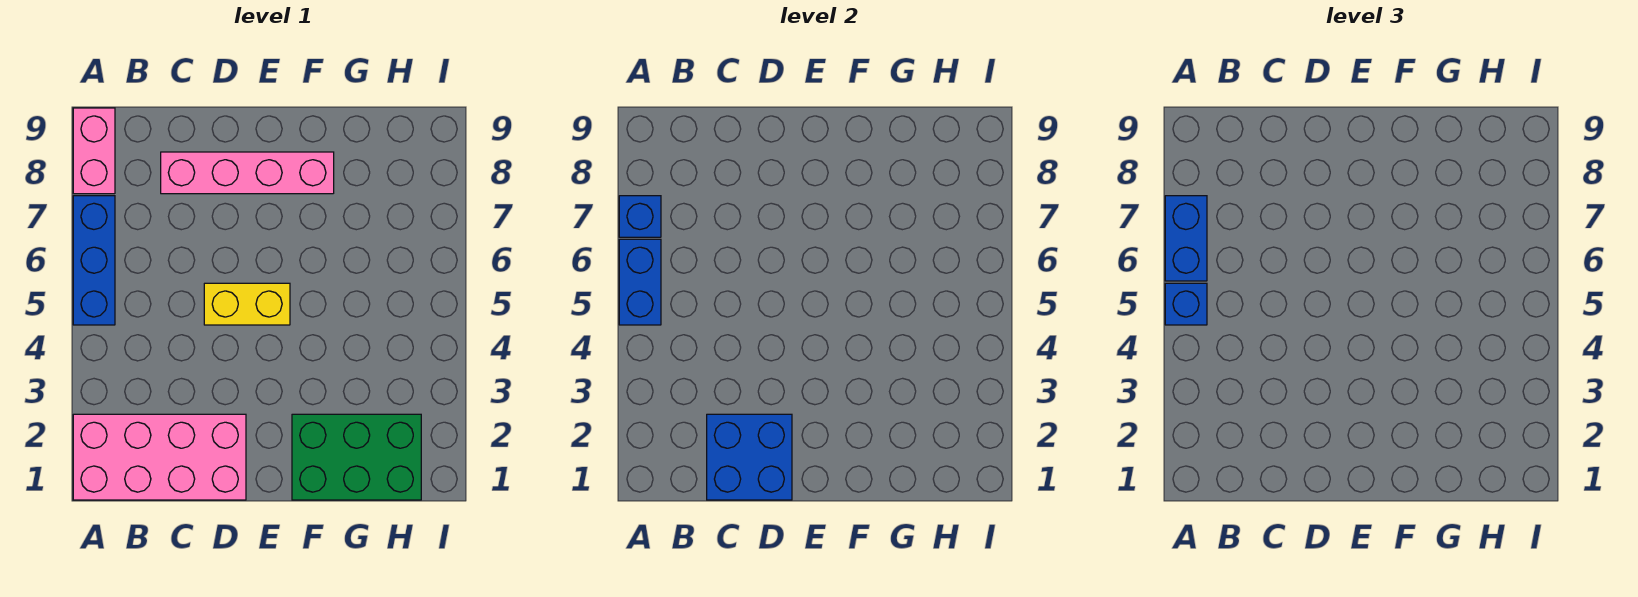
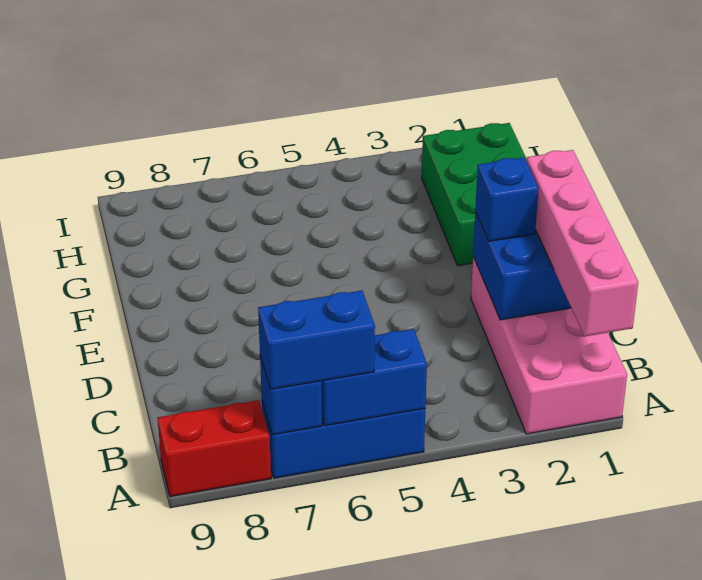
blue brick A5 level 3 -> blue brick D2 level 3
pink brick A8:A9 level 1 -> red brick A8:A9 level 1
pink brick C8:F8 level 1 -> pink brick A1:D1 level 3
yellow brick D5:E5 level 1 -> none

